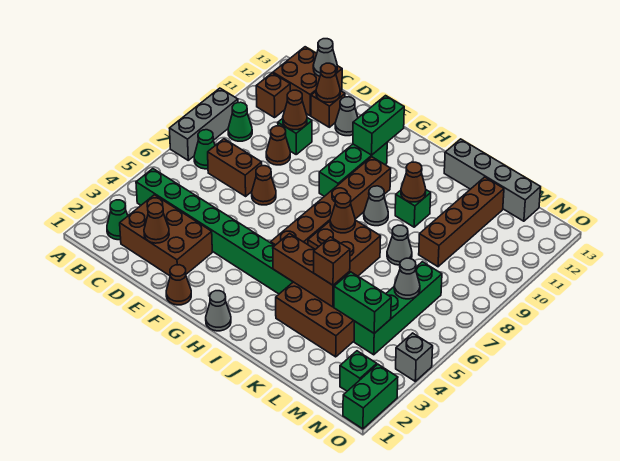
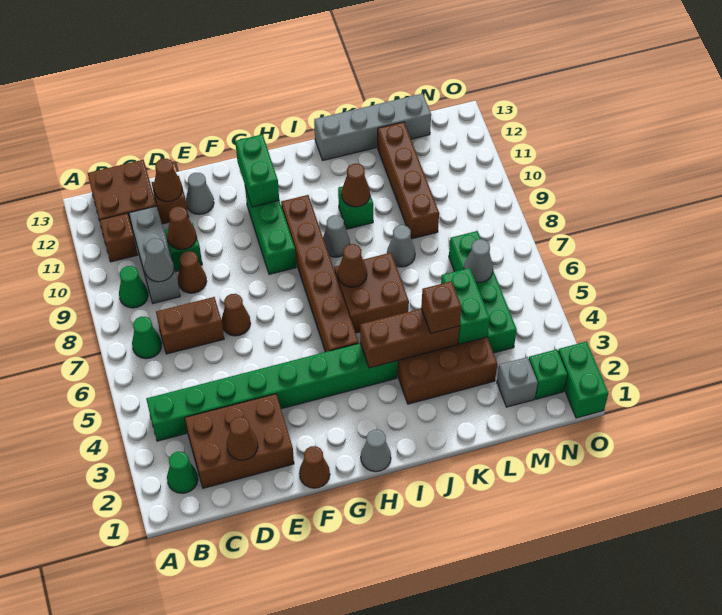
grey brick A7:A9 level 1 -> grey brick C9:C11 level 1
grey cone C13 level 2 -> grey cone C9 level 2
green brick L4:M4 level 2 -> green brick L4:L5 level 2
grey brick O4 level 1 -> grey brick M2 level 1

